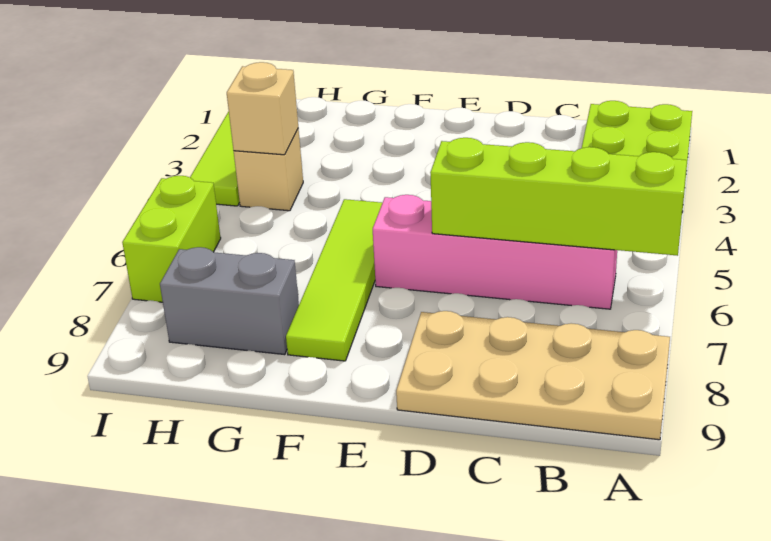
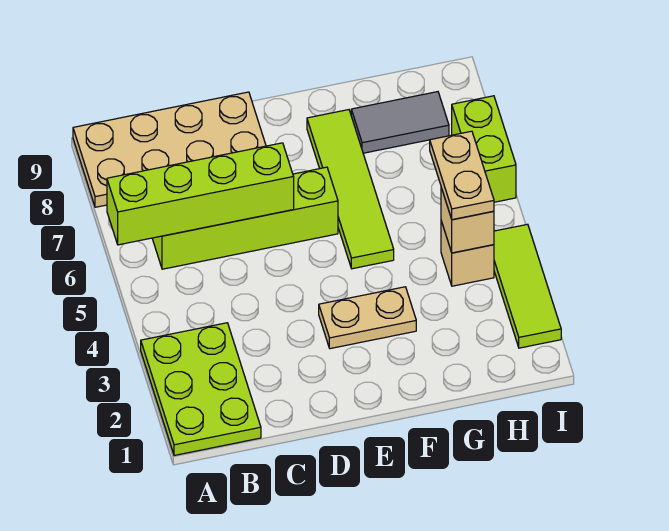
pink brick B6:E6 level 1 -> lime brick B6:E6 level 1
none -> tan plate E3:F3 level 1
grey brick G8:H8 level 1 -> grey tile G8:H8 level 1
none -> tan plate H4:H5 level 3

